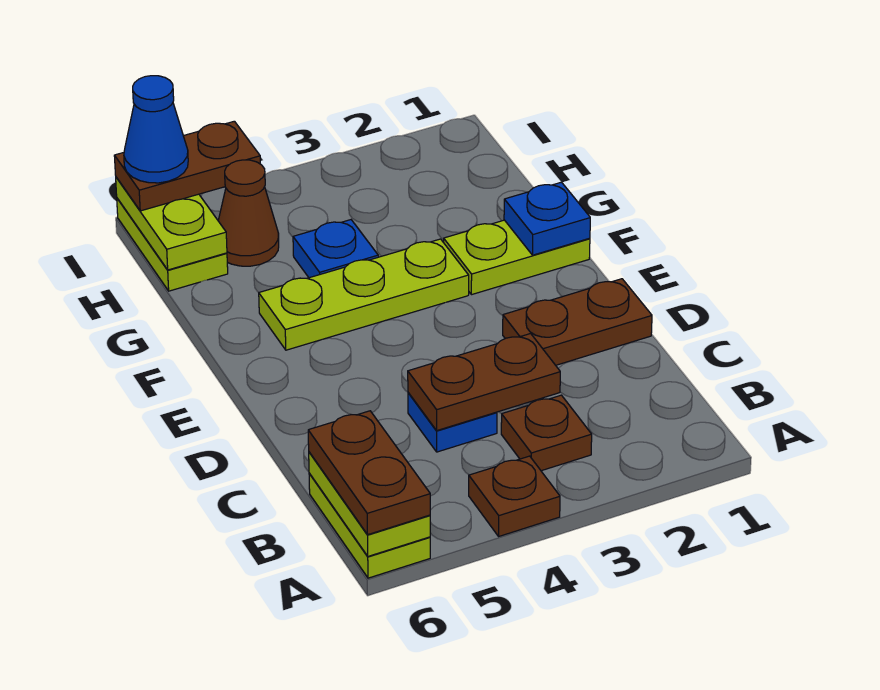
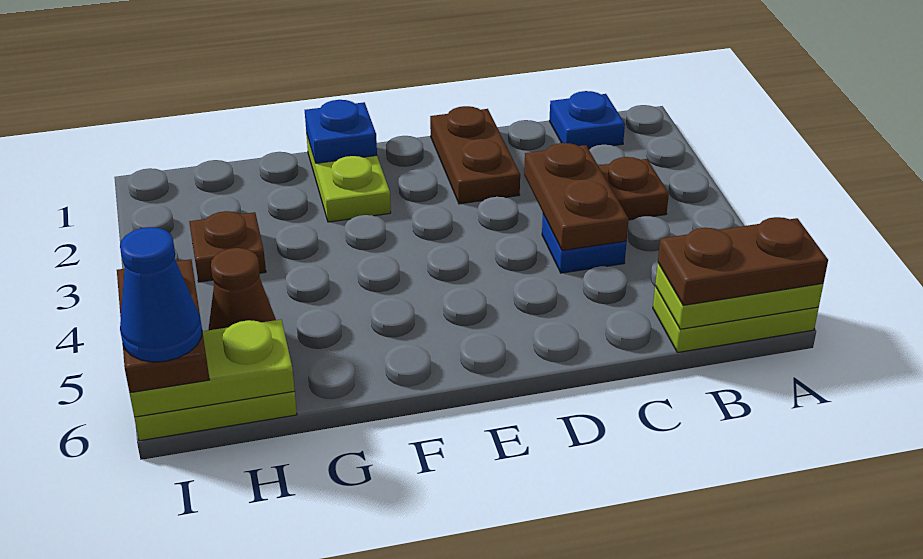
brown plate A4 level 1 -> brown plate H3 level 1
lime plate F3:F5 level 1 -> none
blue plate G4 level 1 -> blue plate B1 level 1

